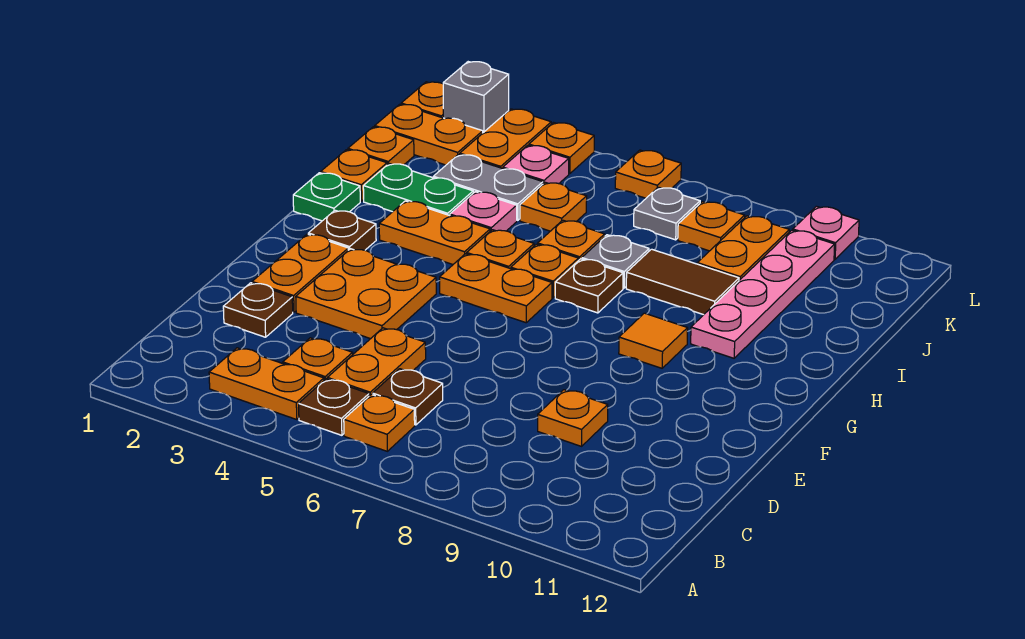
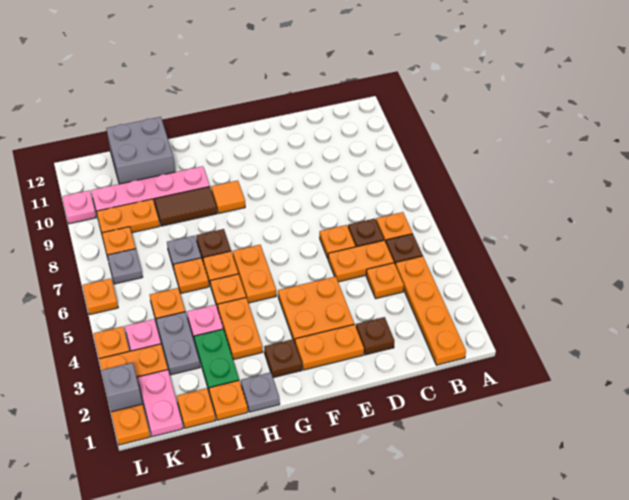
orange plate B3:B4 level 1 -> orange plate B1:B4 level 1
orange plate D9 level 1 -> orange plate D6 level 1
green plate H1 level 1 -> grey plate H1 level 1
brown tile I8:I9 level 1 -> brown tile H9:I9 level 1
none -> grey brick I11:J12 level 1
orange plate K1:K2 level 1 -> pink plate K1:K2 level 1

